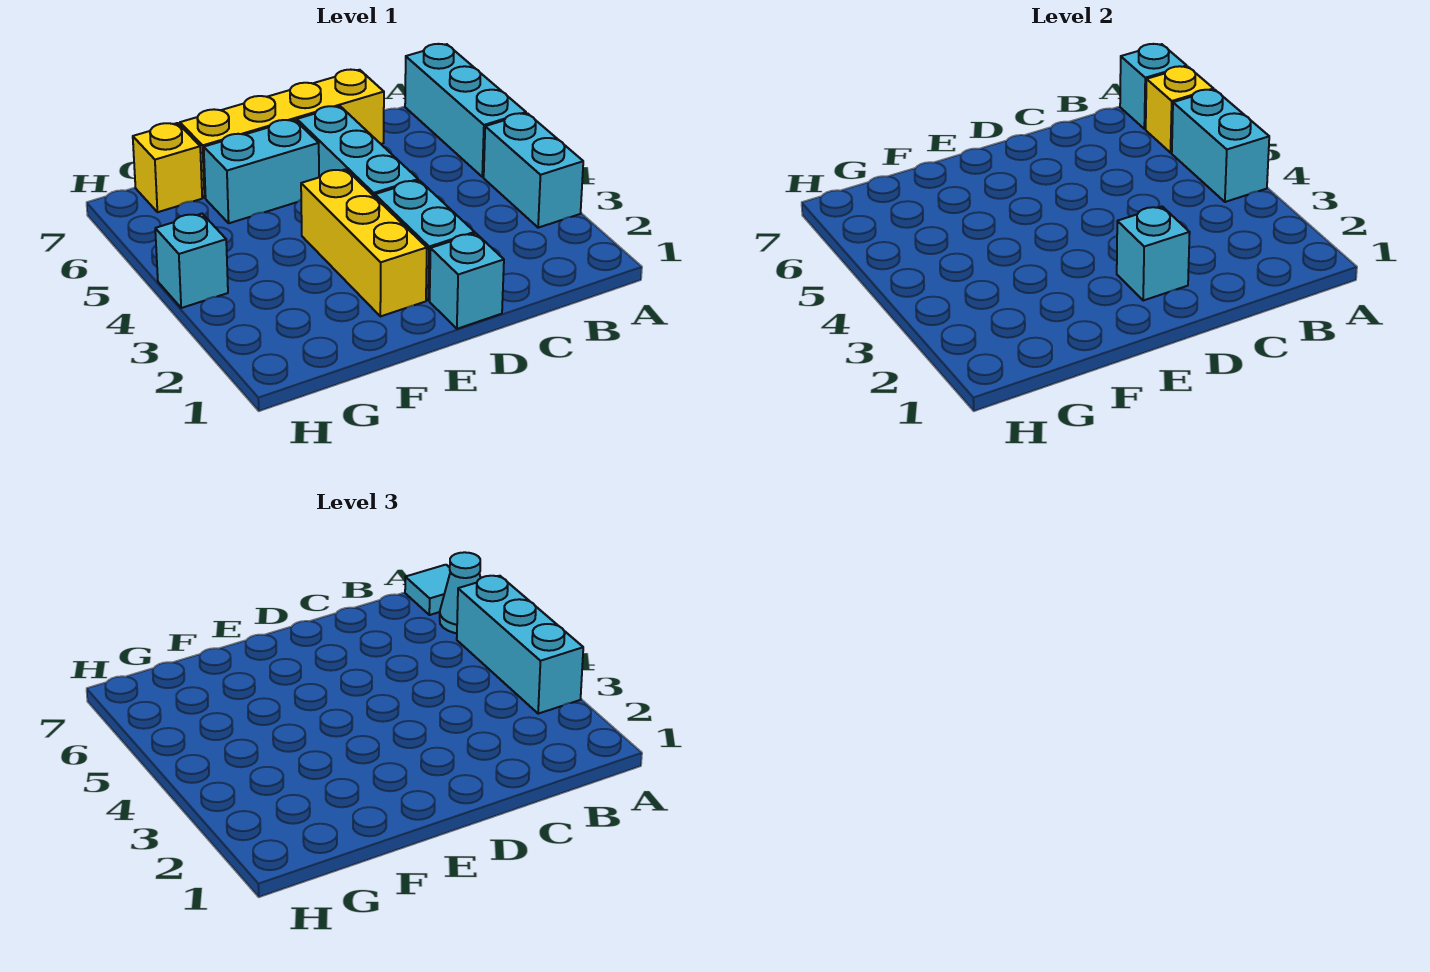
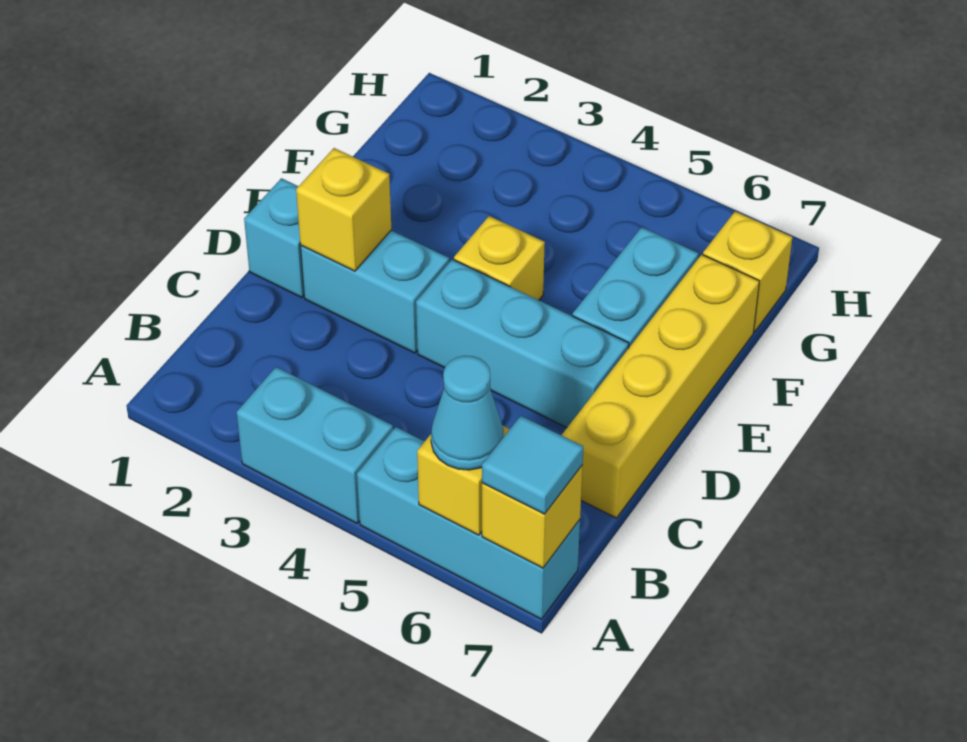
cyan brick A3:A5 level 3 -> none
cyan brick A4:A5 level 2 -> none
cyan brick A7 level 2 -> yellow brick A7 level 2
cyan brick D2 level 2 -> yellow brick D2 level 2
yellow brick E2:E4 level 1 -> yellow brick E4 level 1
cyan brick H4 level 1 -> none

